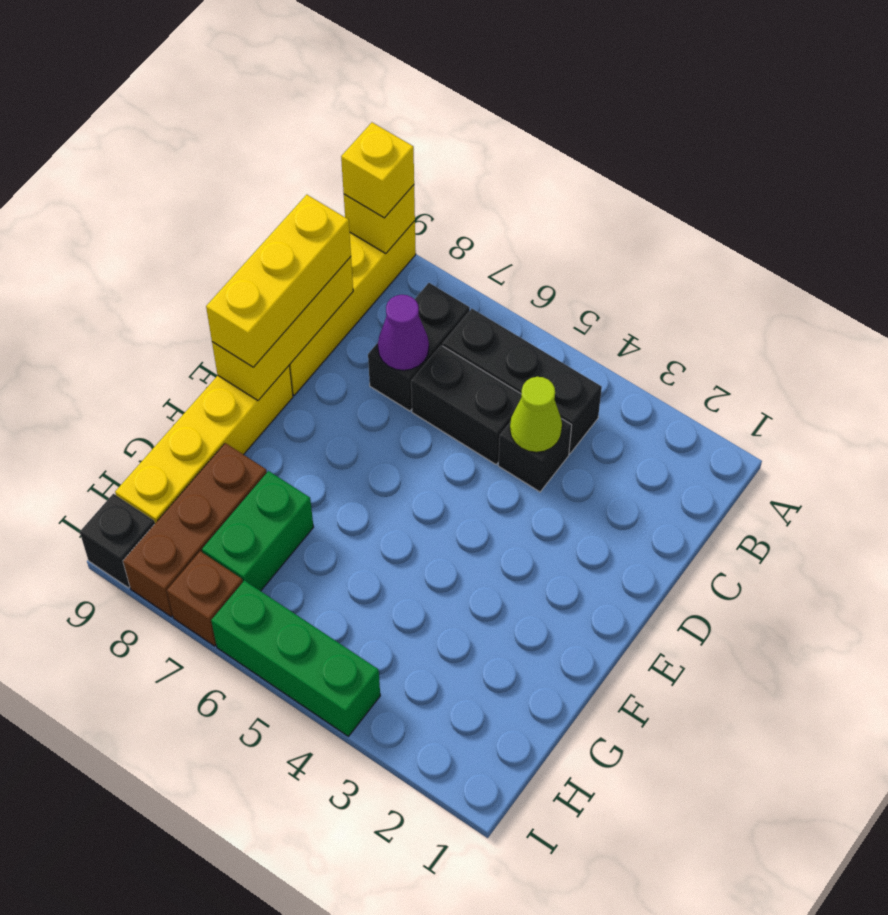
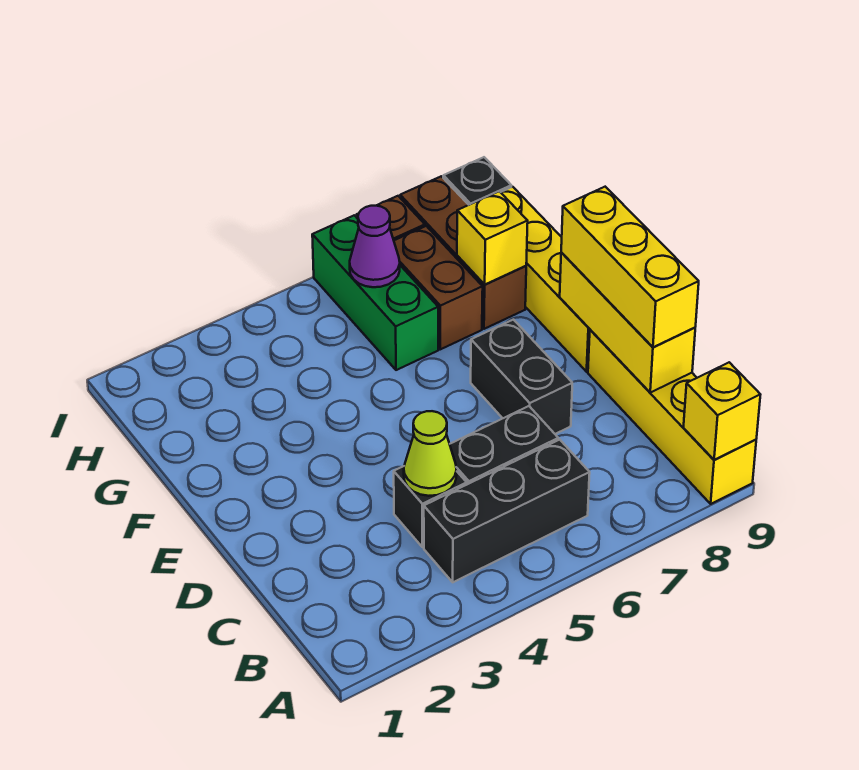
yellow brick A9 level 3 -> yellow brick G8 level 2
black brick B7:C7 level 1 -> black brick D7:E7 level 1
purple cone C7 level 2 -> purple cone H6 level 2
green brick G7:H7 level 1 -> brown brick G7:H7 level 1
green brick I4:I6 level 1 -> green brick G6:I6 level 1

